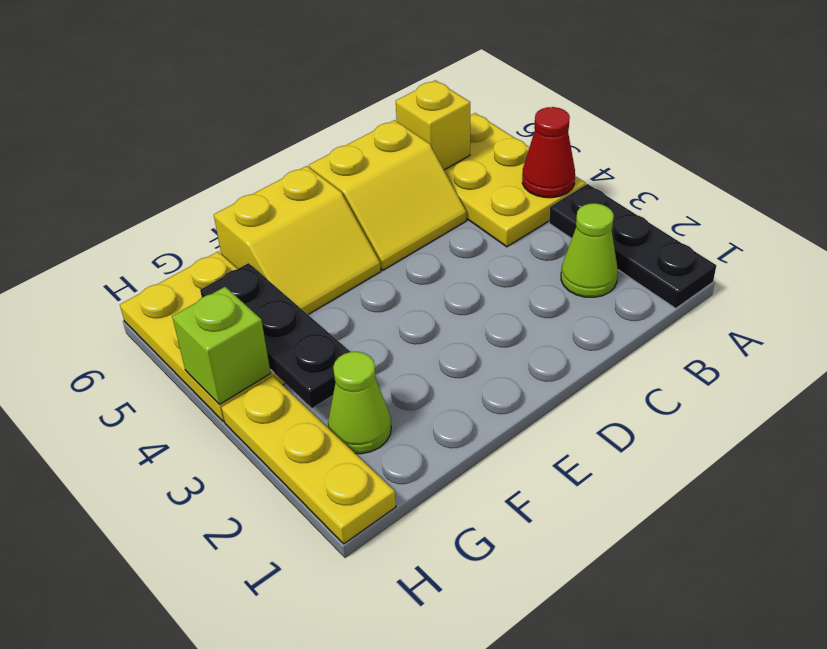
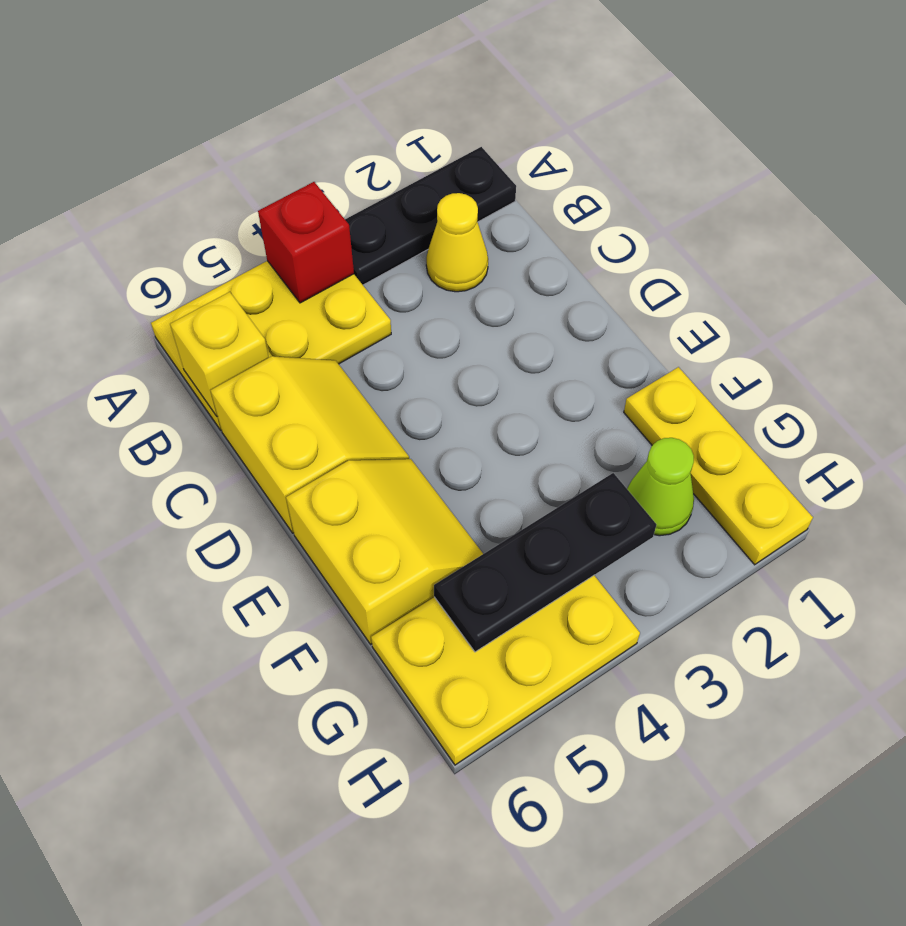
red cone A4 level 2 -> red brick A4 level 2
lime cone B2 level 1 -> yellow cone B2 level 1
yellow plate H1:H3 level 1 -> yellow plate F1:H1 level 1
lime brick H4 level 2 -> none

